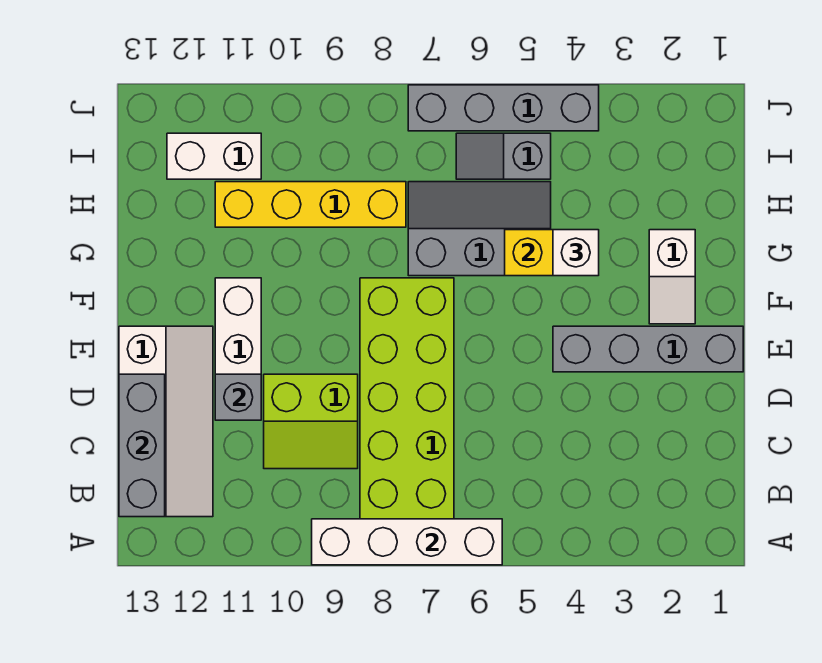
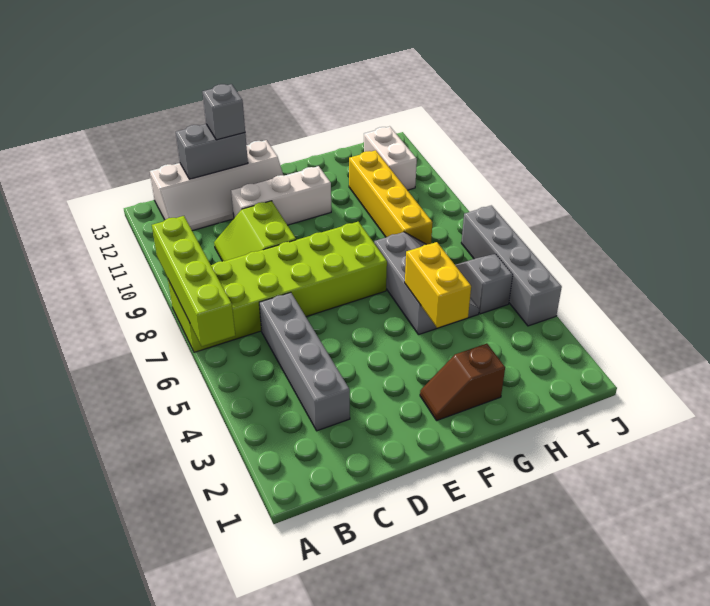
white brick A6:A9 level 2 -> lime brick A6:A9 level 2
grey brick B13:D13 level 2 -> grey brick C13:D13 level 2
grey brick D11 level 2 -> grey brick D13 level 3
grey brick E1:E4 level 1 -> grey brick C3:C6 level 1
white slope F2:G2 level 1 top G -> brown slope F2:G2 level 1 top G
white brick G4 level 3 -> none

